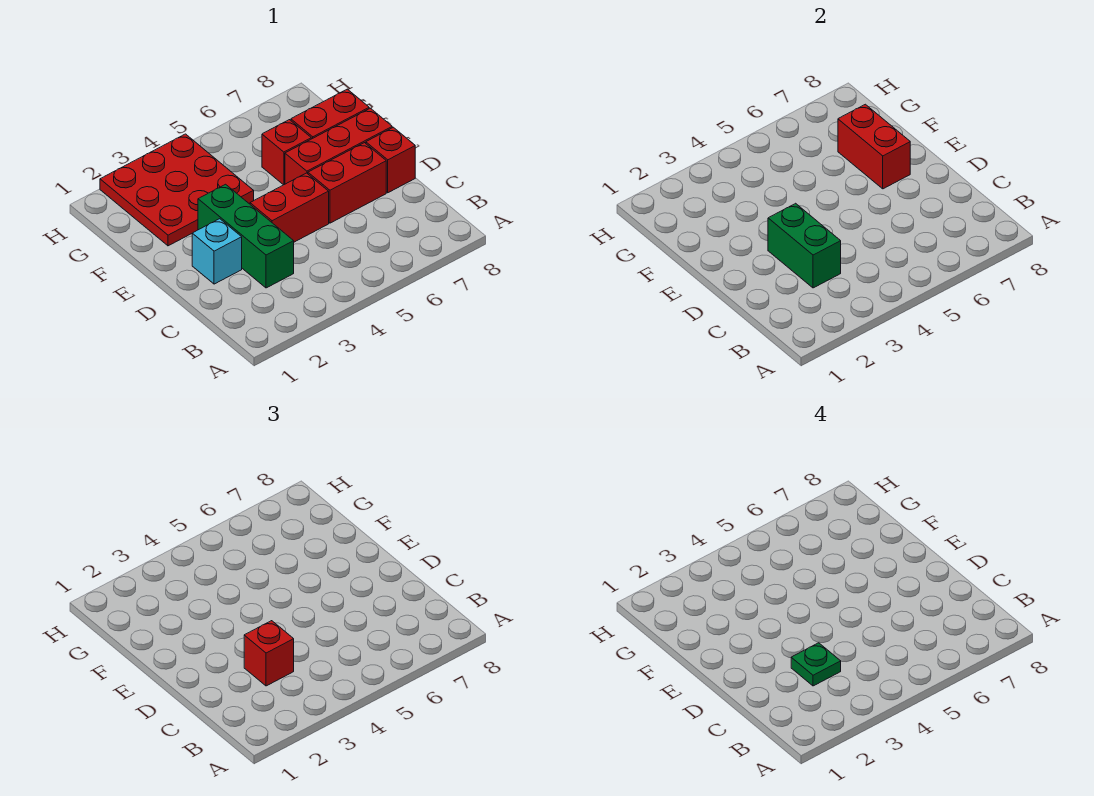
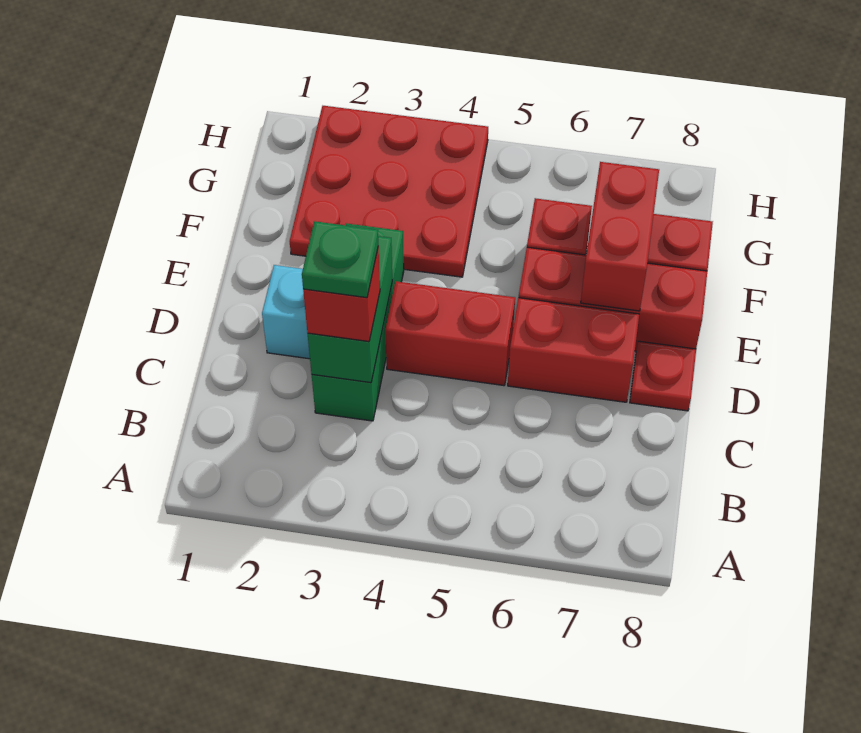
red brick D8 level 1 -> red plate D8 level 1

